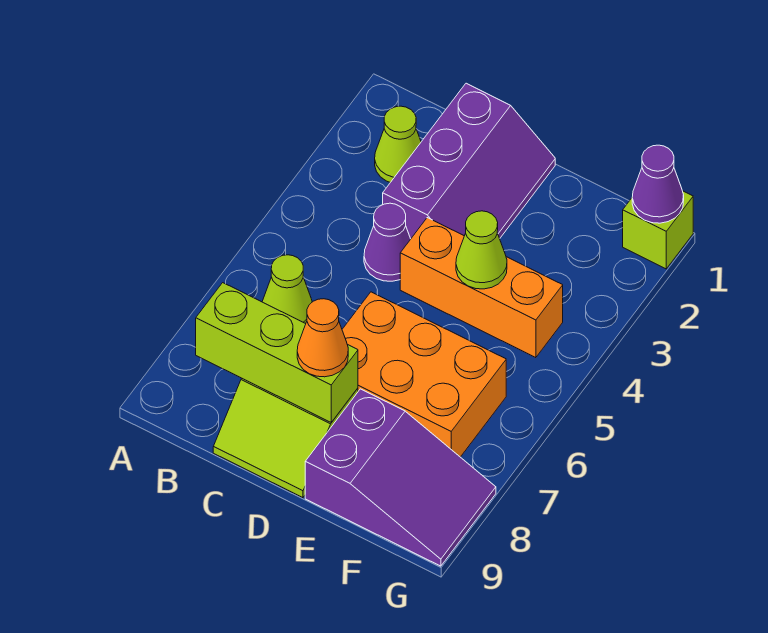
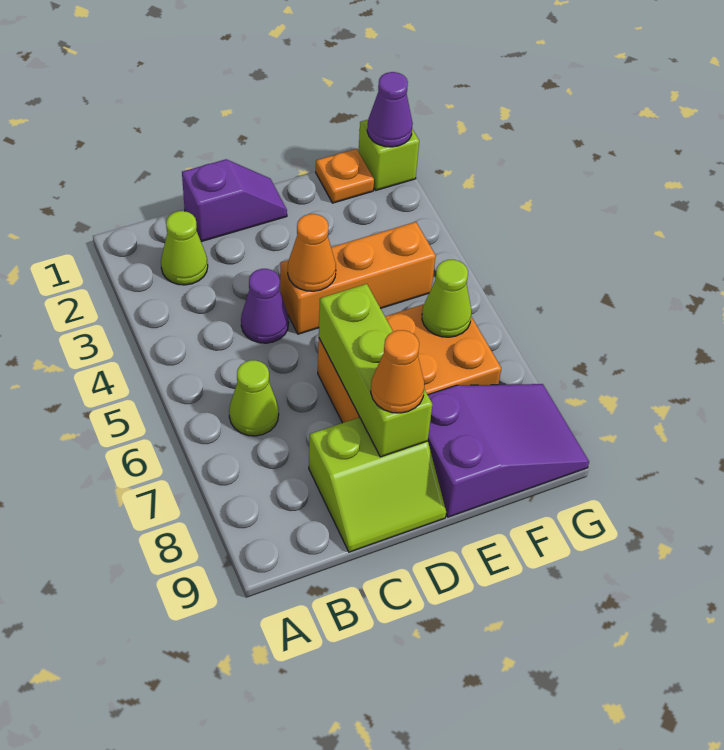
lime brick B8:D8 level 2 -> lime brick D6:D8 level 2
purple slope C1:D3 level 1 top C -> purple slope C1:D1 level 1 top C
none -> orange cone D4 level 2
lime cone E4 level 2 -> lime cone F6 level 2
none -> orange plate F1 level 1

